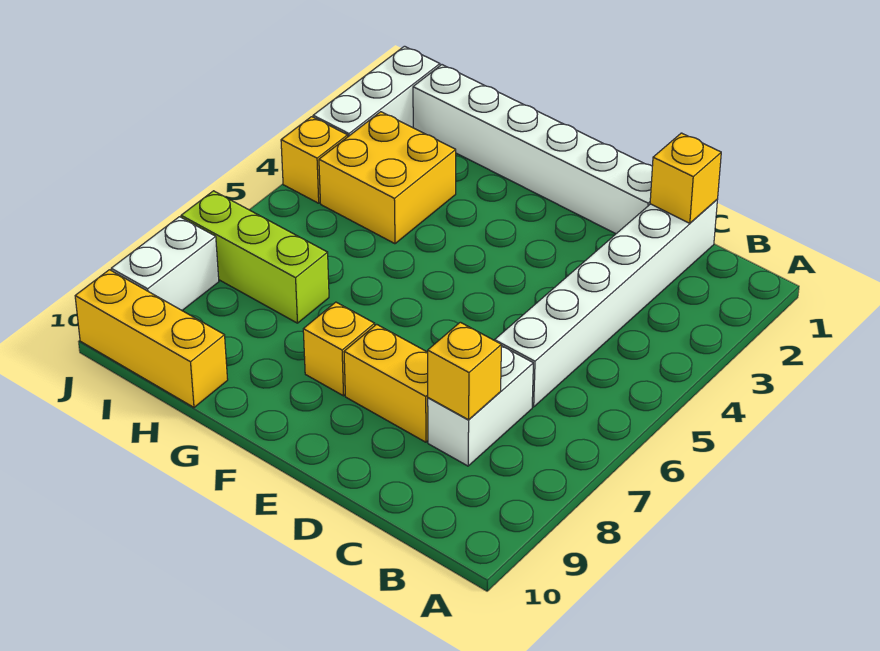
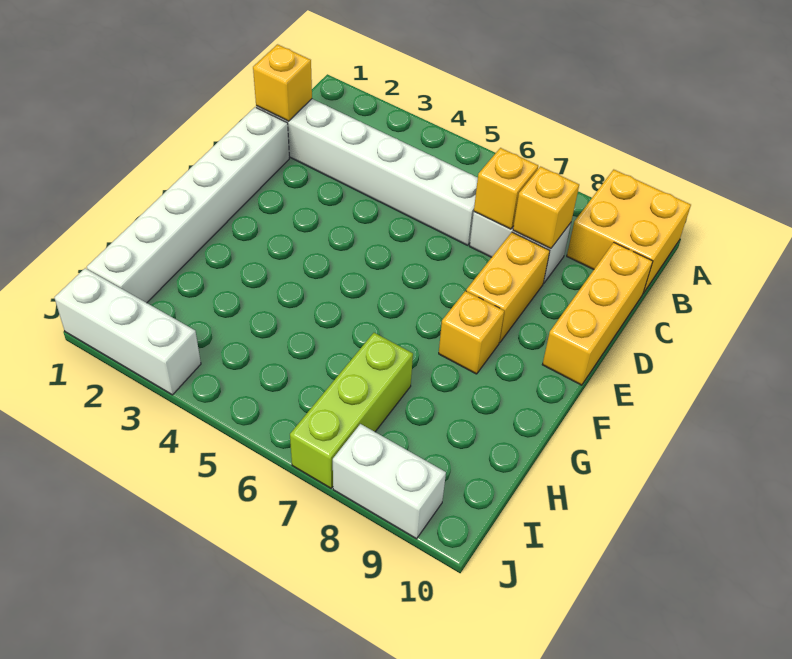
yellow brick H3:I4 level 1 -> yellow brick A9:B10 level 1
yellow brick H10:J10 level 1 -> yellow brick C10:E10 level 1
yellow brick J4 level 1 -> yellow brick C7 level 2

